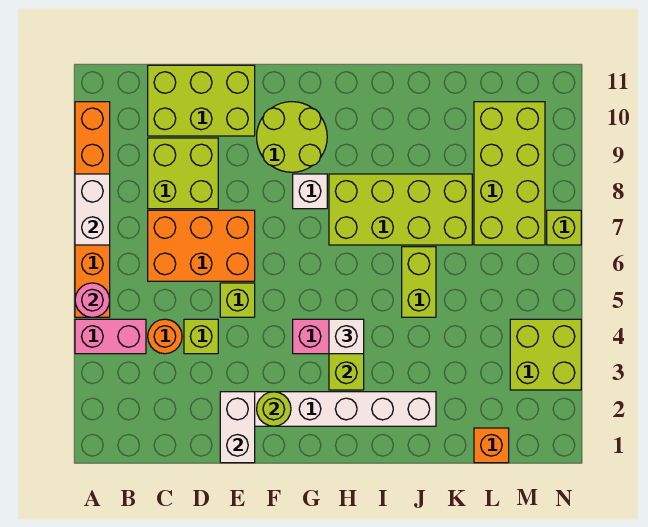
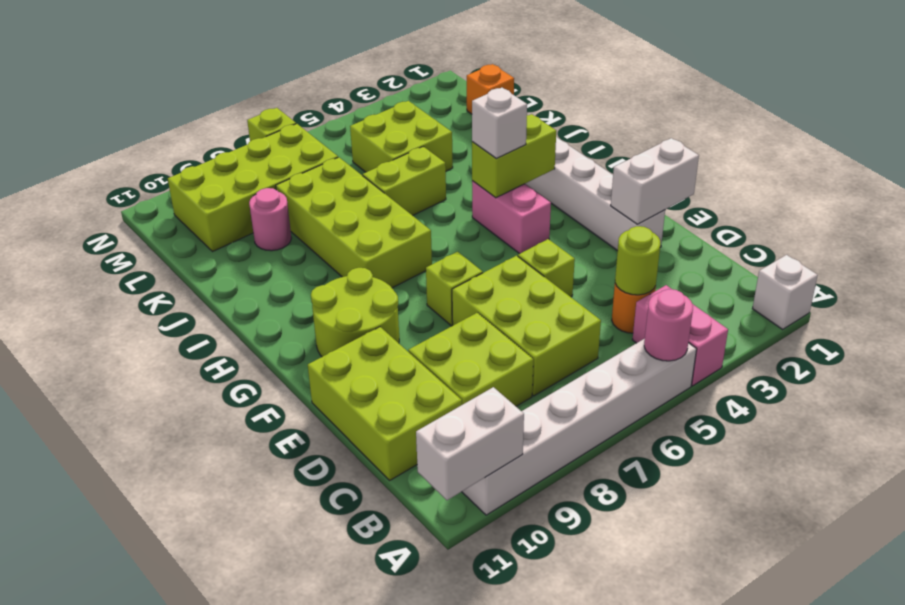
orange brick A5:A10 level 1 -> white brick A5:A10 level 1
white brick A7:A8 level 2 -> white brick A10:A11 level 2
orange brick C6:E7 level 1 -> lime brick C6:E7 level 1
lime brick D4 level 1 -> lime brick F7 level 1
lime round brick F2 level 2 -> lime round brick C4 level 2
white brick G8 level 1 -> white brick A1 level 1
none -> pink round brick K9 level 1
lime brick M3:N4 level 1 -> lime brick K4:L5 level 1

